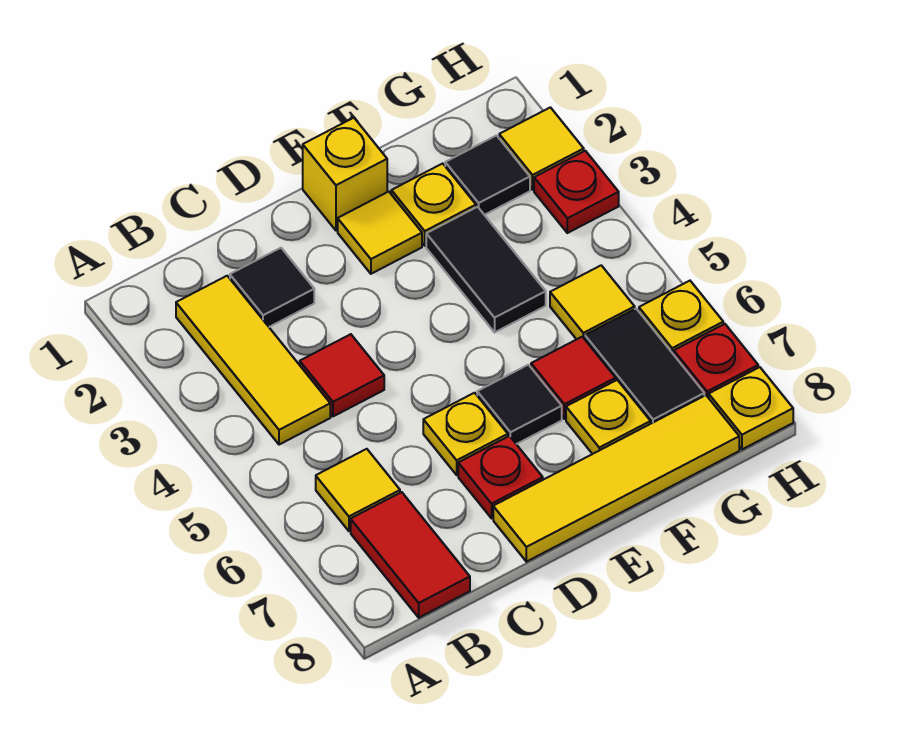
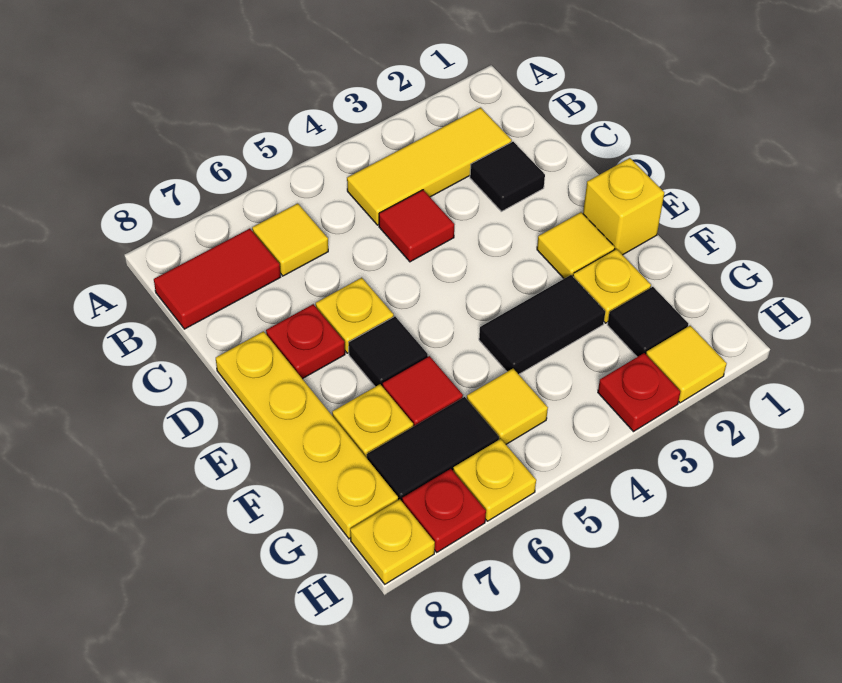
yellow tile D8:G8 level 1 -> yellow plate D8:G8 level 1

